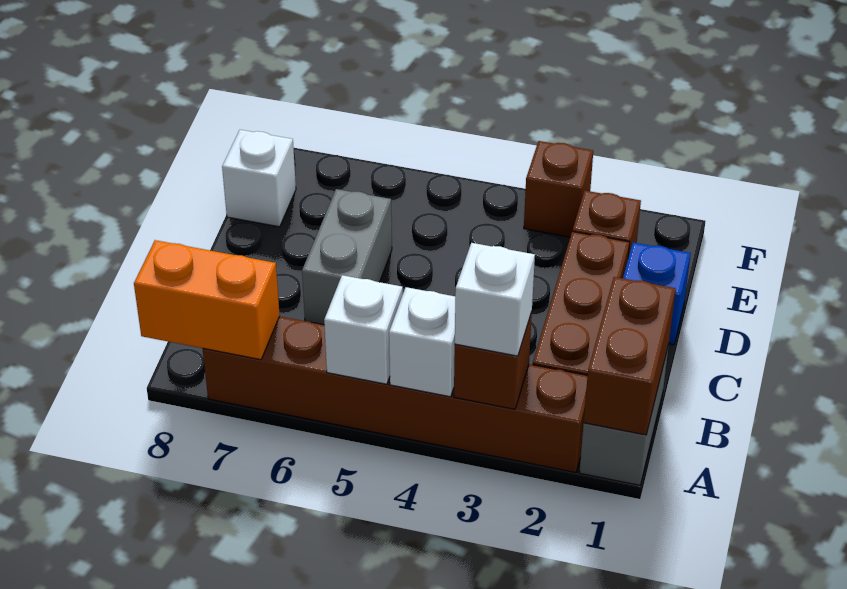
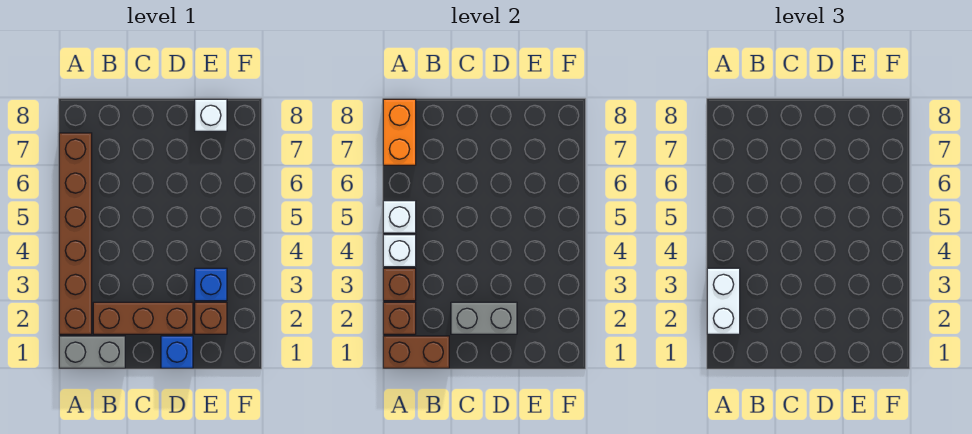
white brick A3 level 3 -> white brick A2:A3 level 3
grey brick C6:D6 level 1 -> grey brick C2:D2 level 2
none -> blue brick E3 level 1
brown brick F3 level 1 -> brown brick A2 level 2

